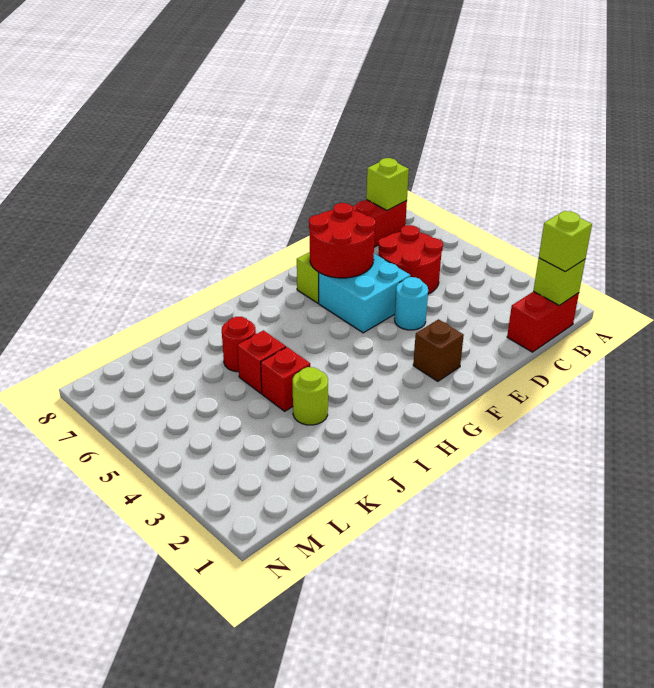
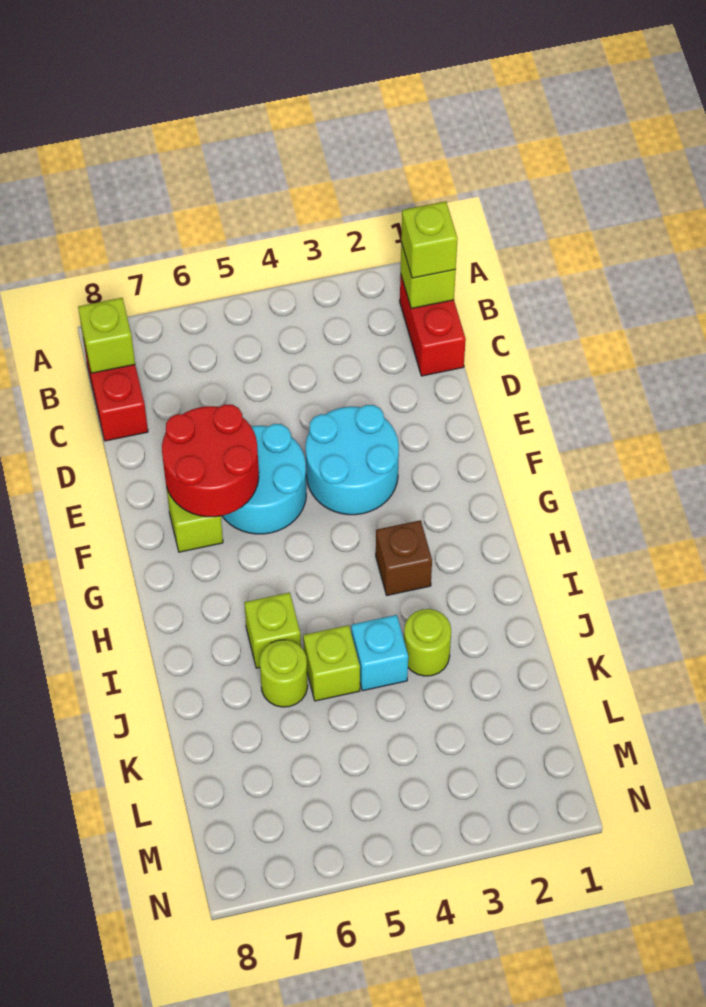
red round brick C5:D6 level 1 -> none
cyan round brick E4 level 1 -> cyan round brick E3:F4 level 1
cyan brick E5:F6 level 1 -> cyan round brick E5:F6 level 1
brown brick F2 level 1 -> brown brick H3 level 1
none -> lime brick I6 level 1
red brick J4 level 1 -> cyan brick J4 level 1
red brick J5 level 1 -> lime brick J5 level 1
red round brick J6 level 1 -> lime round brick J6 level 1

